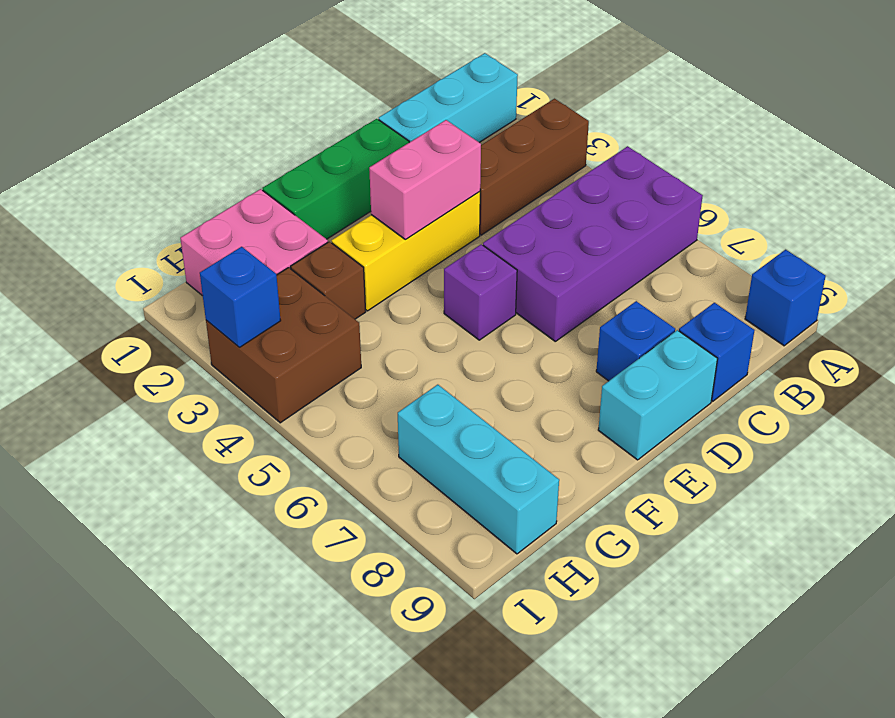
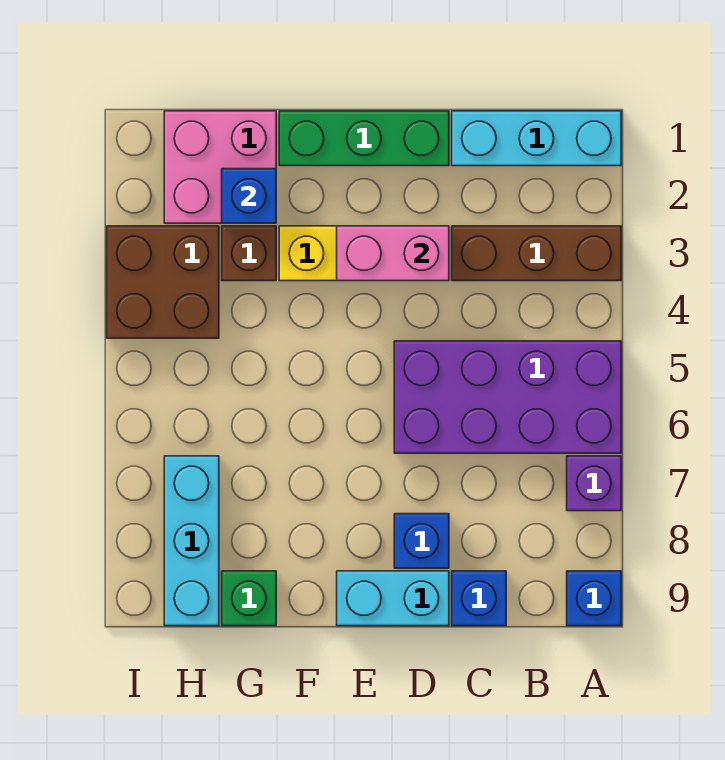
purple brick E5 level 1 -> purple brick A7 level 1
none -> green brick G9 level 1
blue brick I3 level 2 -> blue brick G2 level 2

